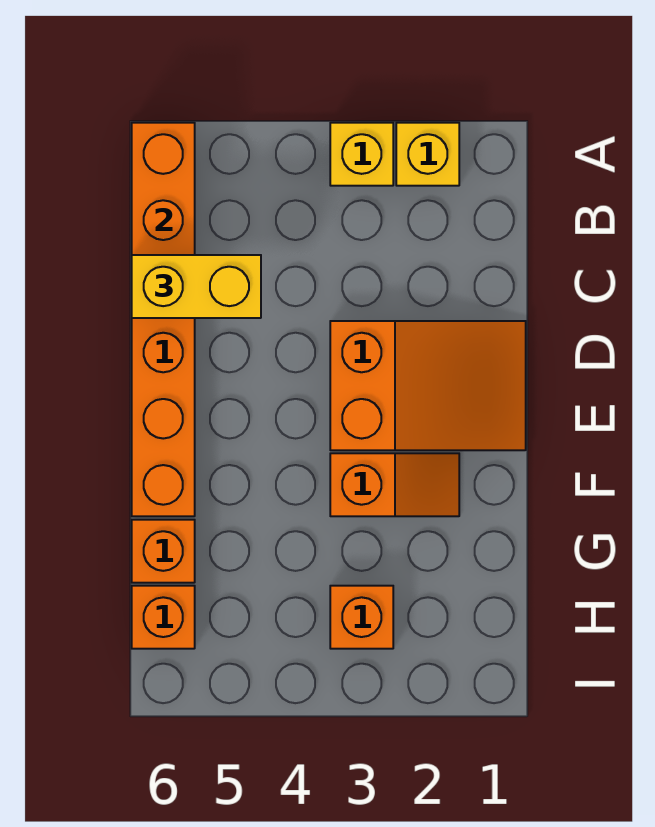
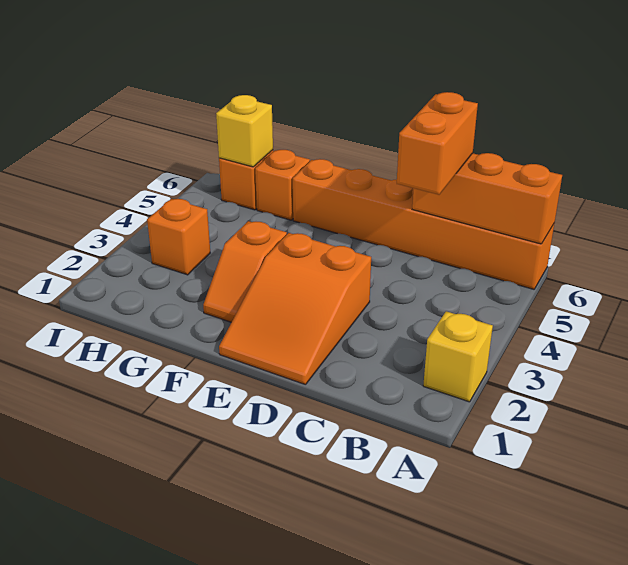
yellow brick A3 level 1 -> yellow brick H6 level 2
yellow brick C5:C6 level 3 -> orange brick C5:C6 level 3

